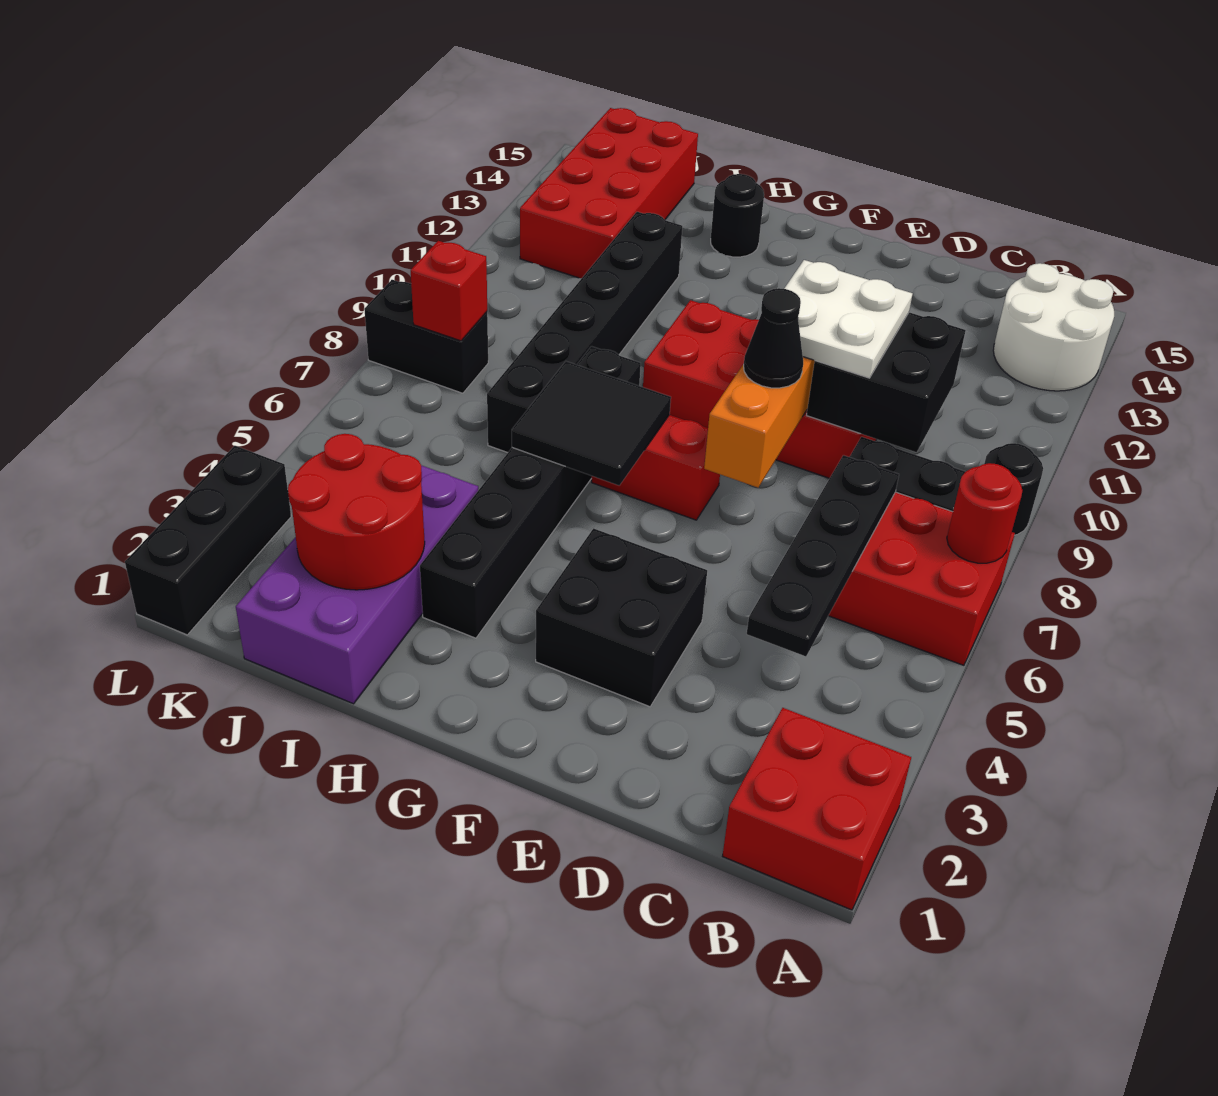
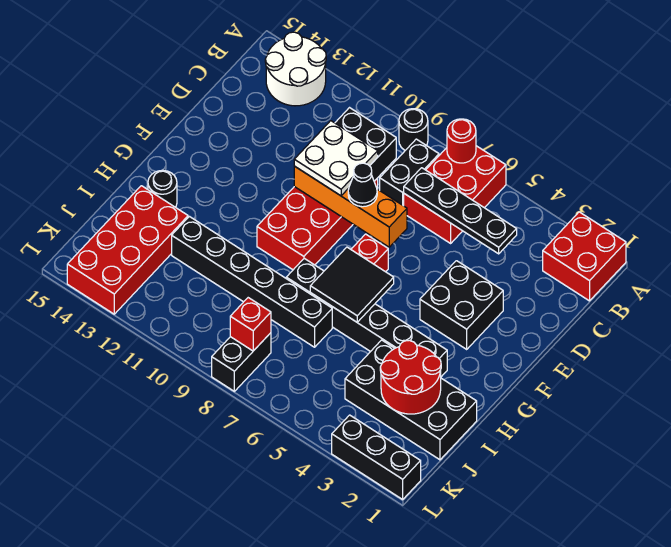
purple brick I1:J4 level 1 -> black brick I1:J4 level 1
red brick J12:K15 level 1 -> red brick I13:L14 level 1

